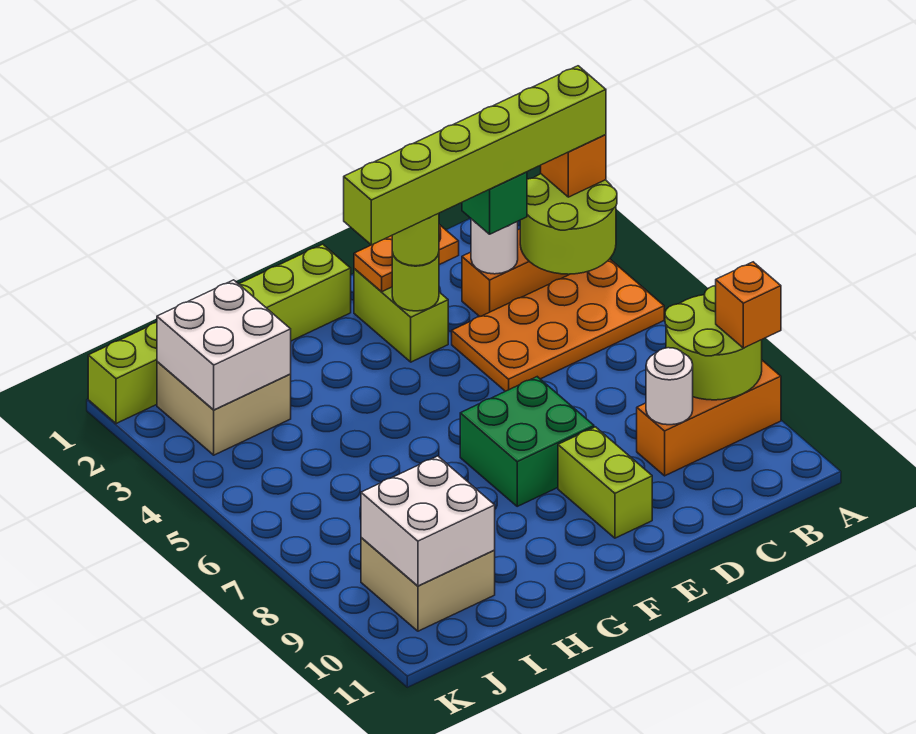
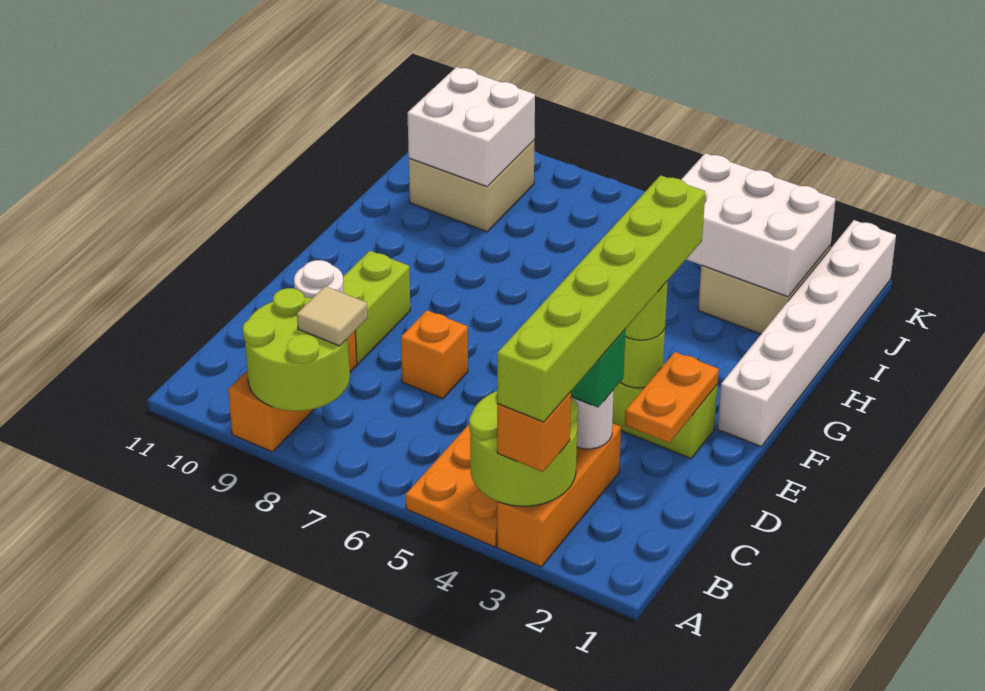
orange brick A9 level 3 -> orange brick D7 level 1
none -> tan tile B8 level 3
green brick E7:F8 level 1 -> none
lime brick E9:E10 level 1 -> lime brick D9:E9 level 1
lime brick F1:K1 level 1 -> white brick F1:K1 level 1
white brick I2:J3 level 2 -> white brick I2:J4 level 2

